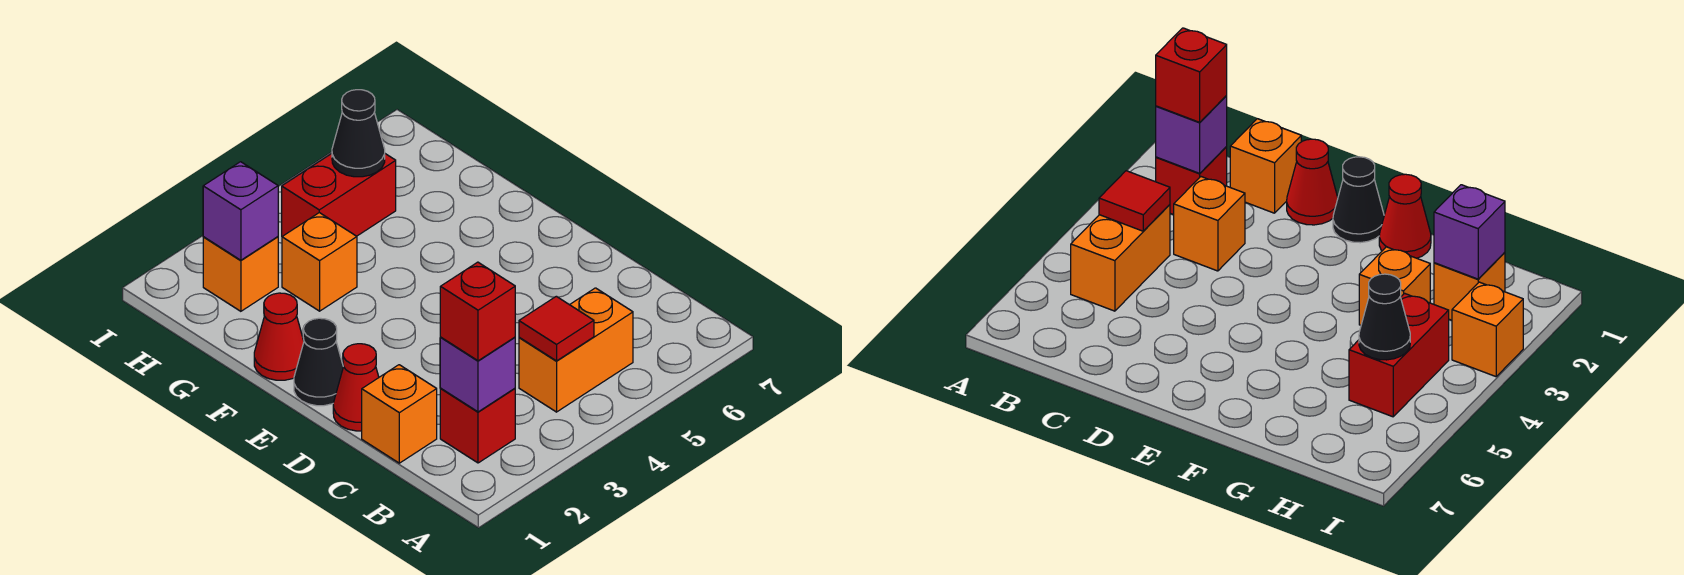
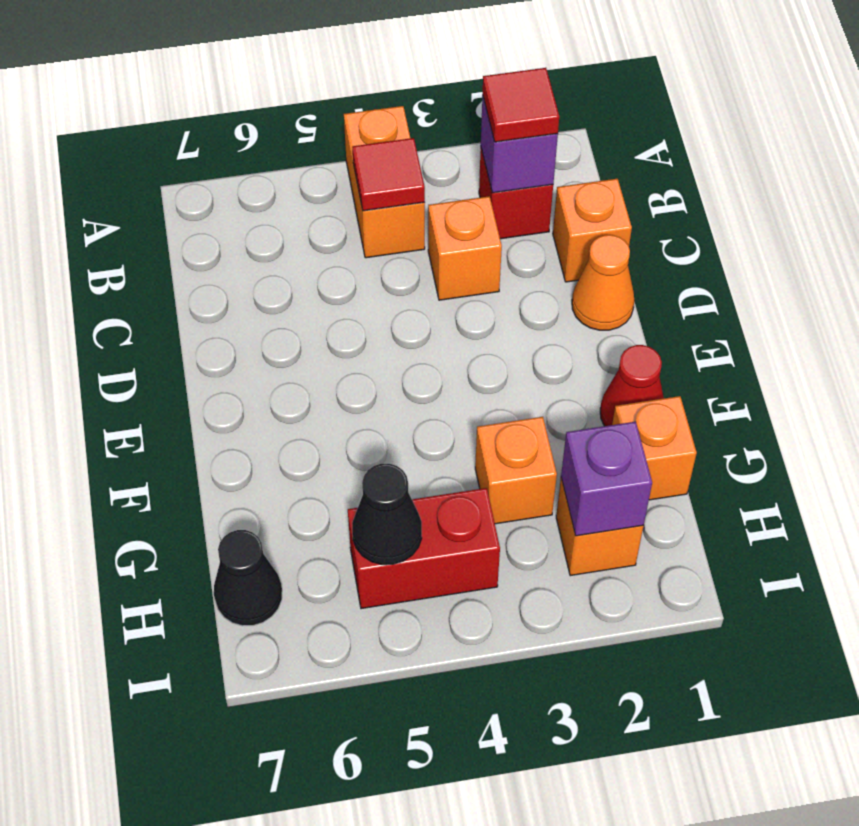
red brick B2 level 3 -> red tile B2 level 3
orange brick B4:B5 level 1 -> orange brick A4:B4 level 1
red cone D1 level 1 -> orange cone D1 level 1
black cone E1 level 1 -> black cone H7 level 1
orange brick I3 level 1 -> orange brick G1 level 1

